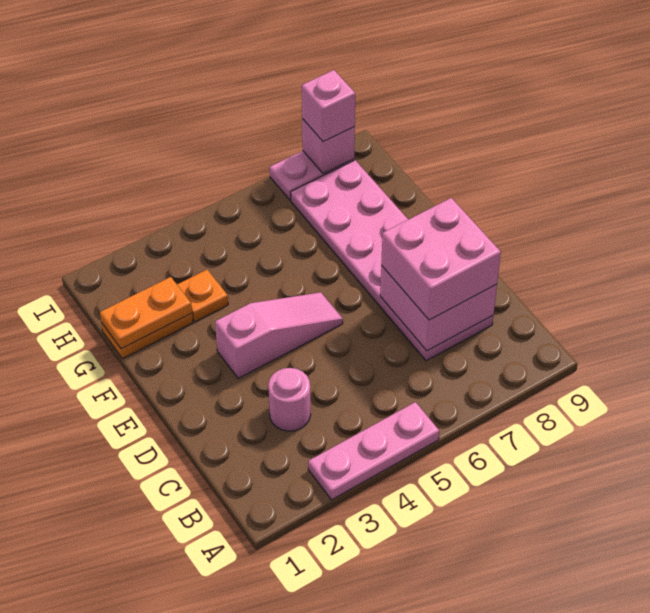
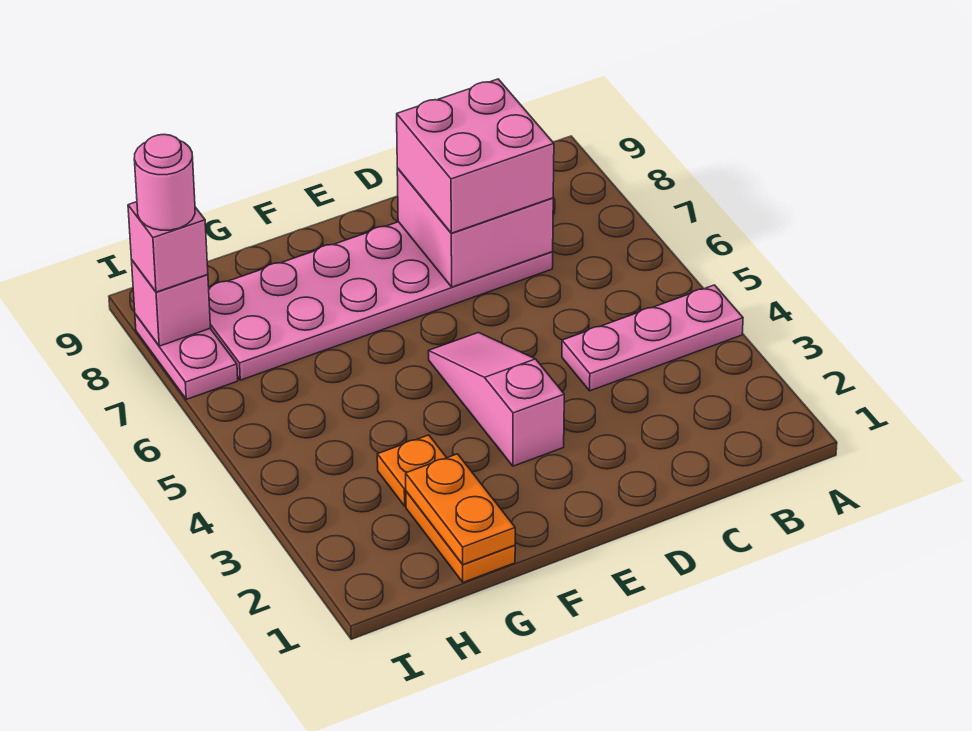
pink plate A3:A5 level 1 -> pink plate A4:C4 level 1
pink round brick C3 level 1 -> pink round brick I8 level 4

